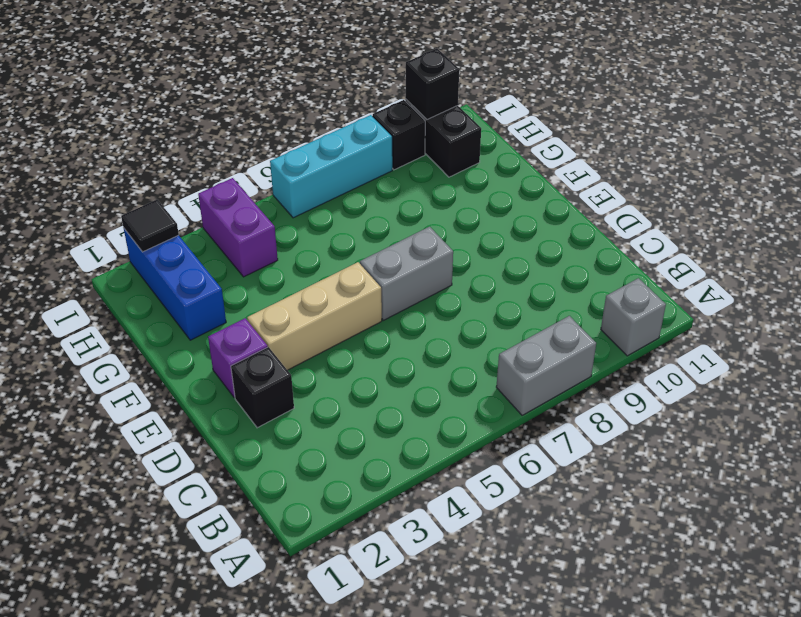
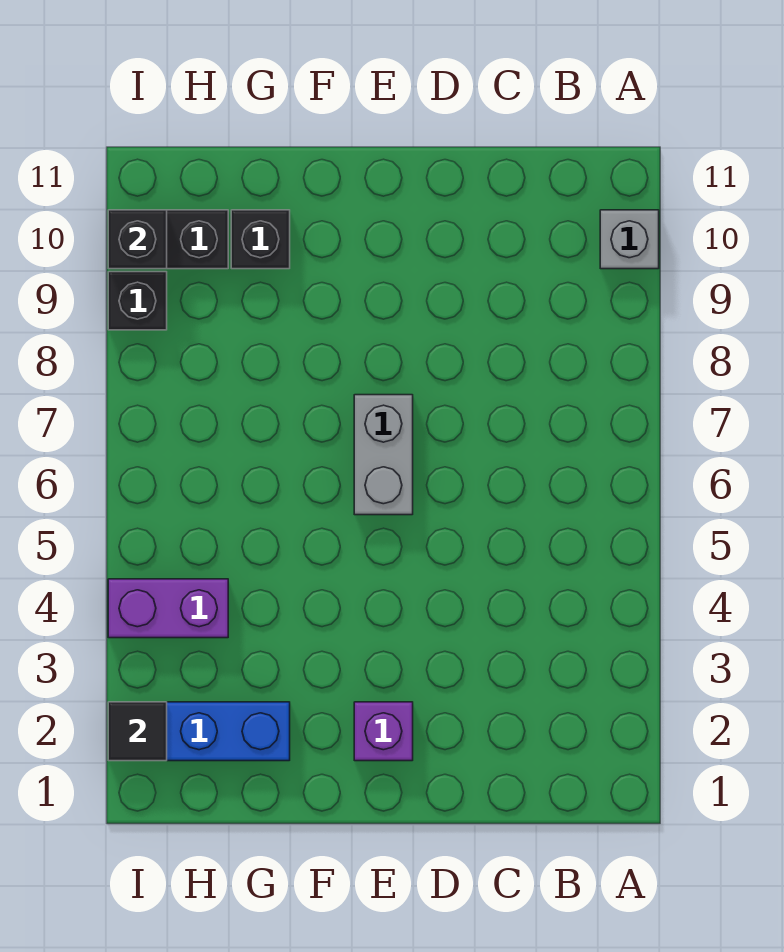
grey brick A7:A8 level 1 -> none
black brick D2 level 1 -> black brick G10 level 1
tan brick E3:E5 level 1 -> none
cyan brick I6:I8 level 1 -> none

